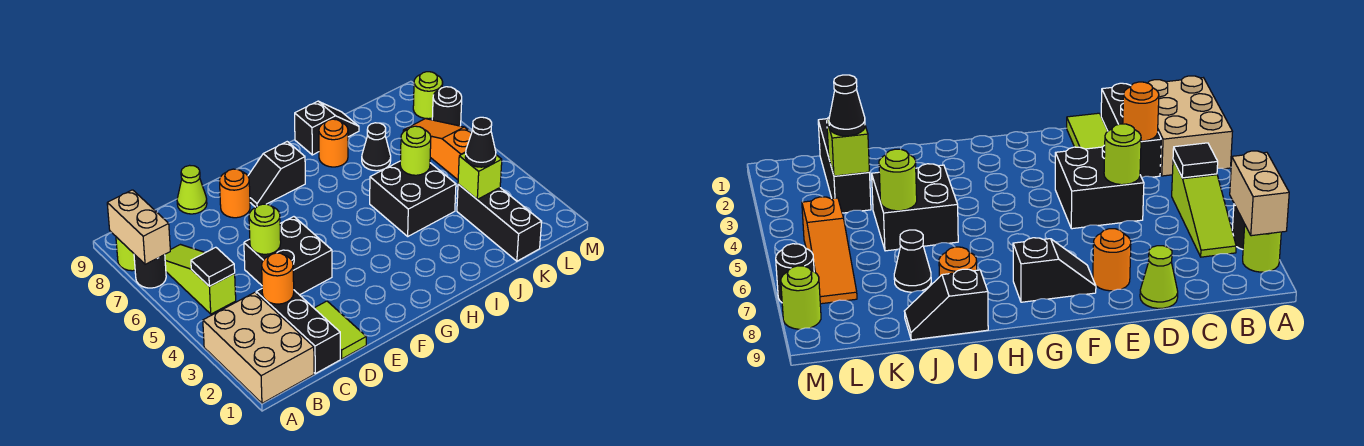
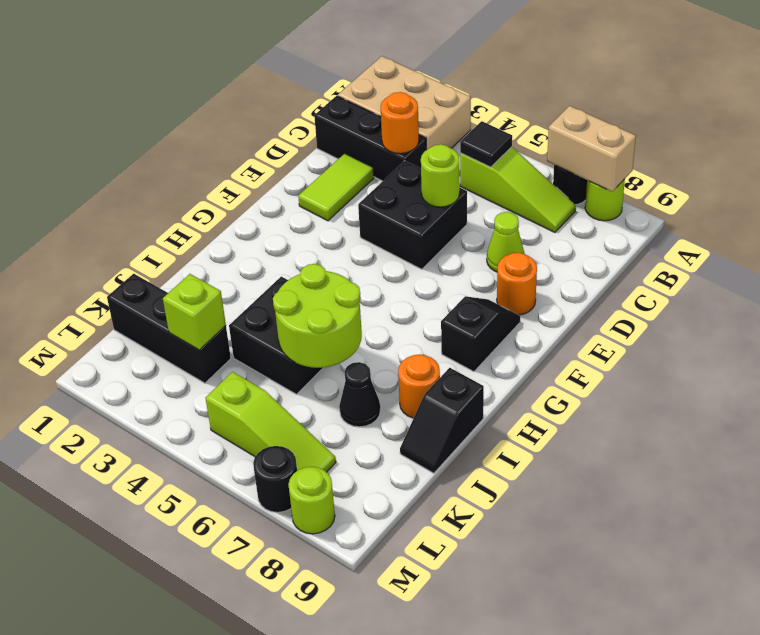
lime tile D1:D2 level 1 -> lime tile D2:E2 level 1
lime cone D9 level 1 -> lime cone D7 level 1
lime round brick J5 level 2 -> lime round brick I5:J6 level 2
black cone K3 level 3 -> none
orange slope L5:L7 level 1 top 5 -> lime slope L5:L7 level 1 top 5

